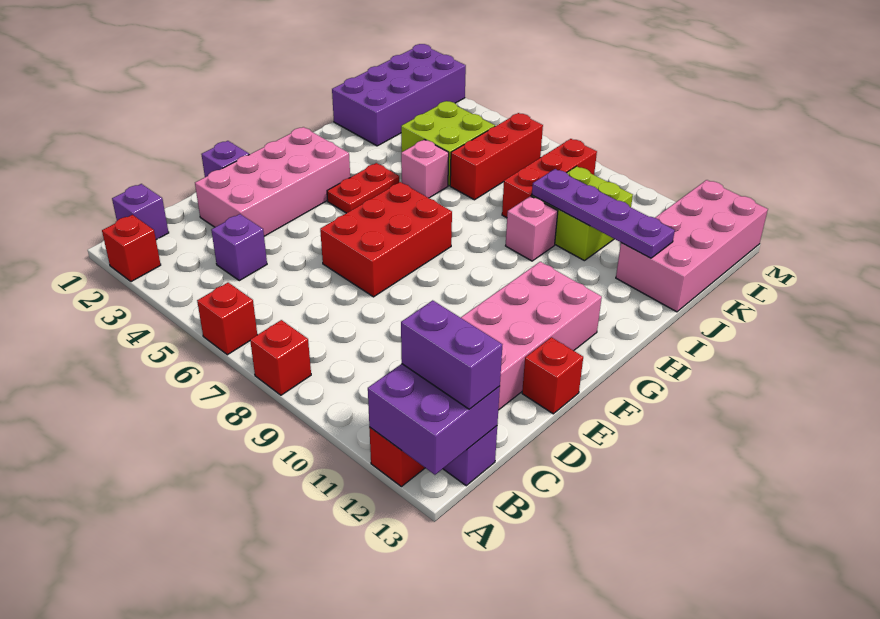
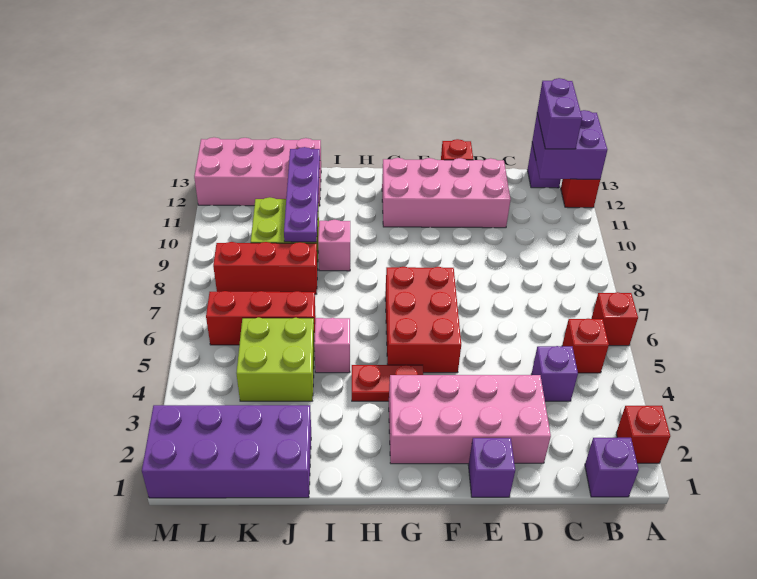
red brick A8 level 1 -> red brick B5 level 1
red brick E6:G7 level 1 -> red brick F5:G7 level 1

